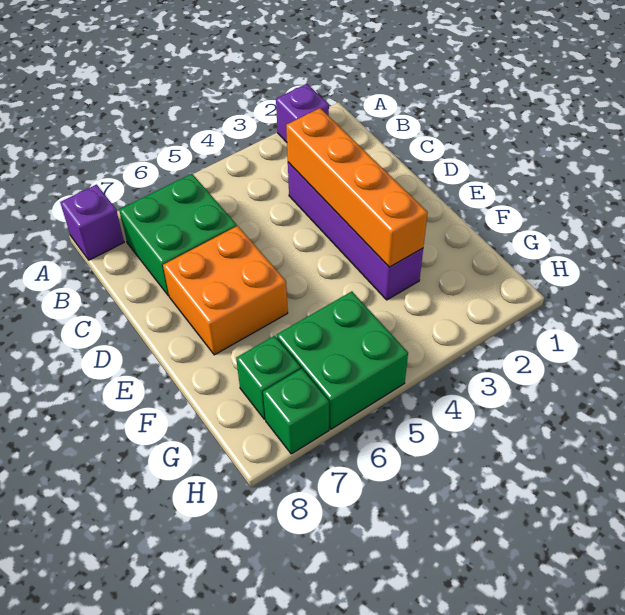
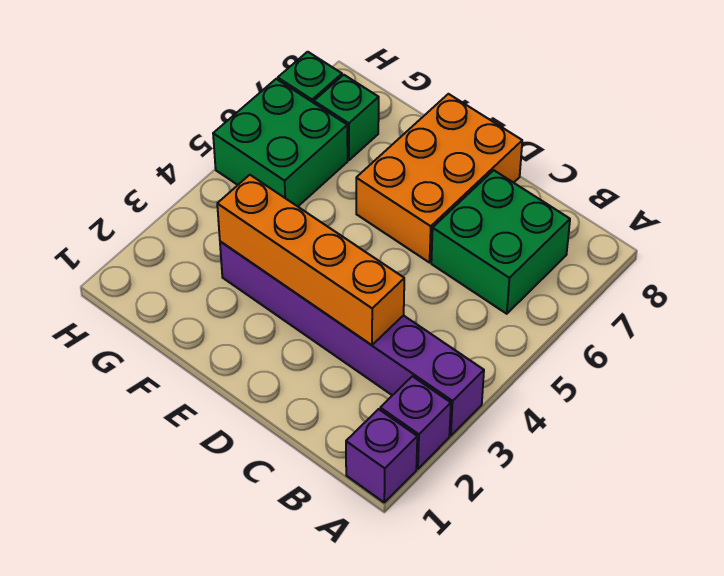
purple brick A8 level 1 -> purple brick A1 level 1
purple brick C3:F3 level 1 -> purple brick A3:F3 level 1
orange brick D6:E7 level 1 -> orange brick D6:E8 level 1

